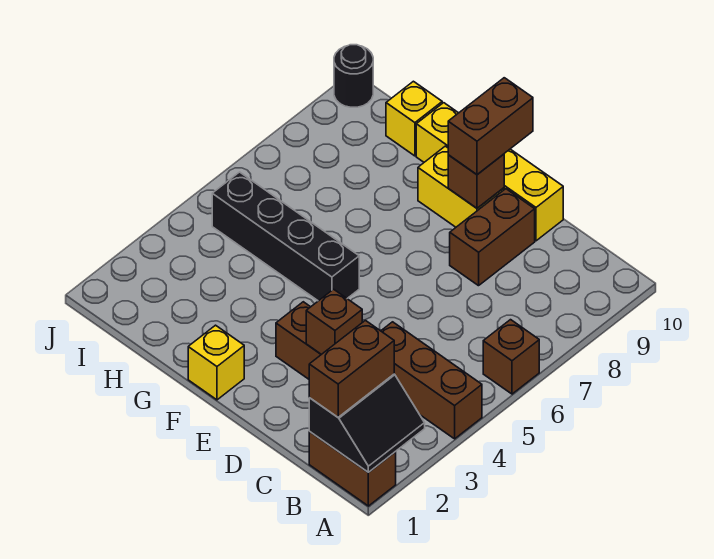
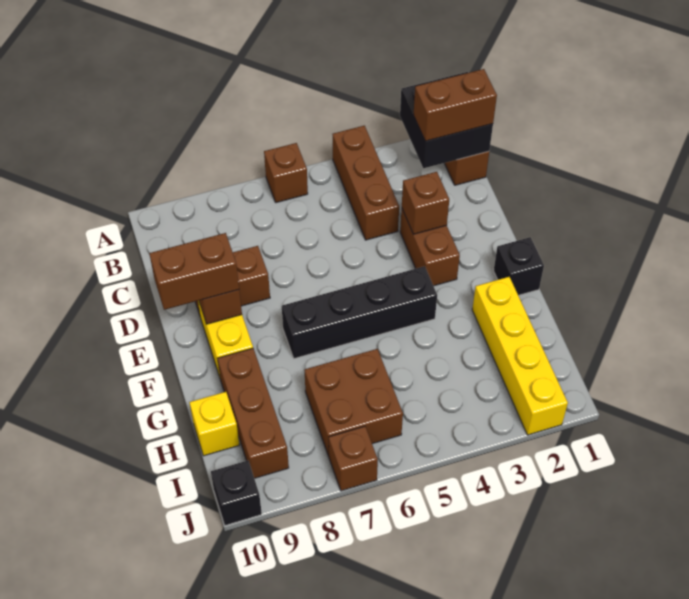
black slope A1:B2 level 2 top B -> black brick A1:B2 level 2
yellow brick D10:G10 level 1 -> yellow brick G2:J2 level 1
yellow brick F1 level 1 -> black brick F1 level 1
black brick F5:I5 level 1 -> black brick F4:F7 level 1
none -> brown brick G9:I9 level 1
none -> brown brick H6:I7 level 1
none -> brown brick J7 level 1
black round brick J10 level 1 -> black brick J10 level 1

